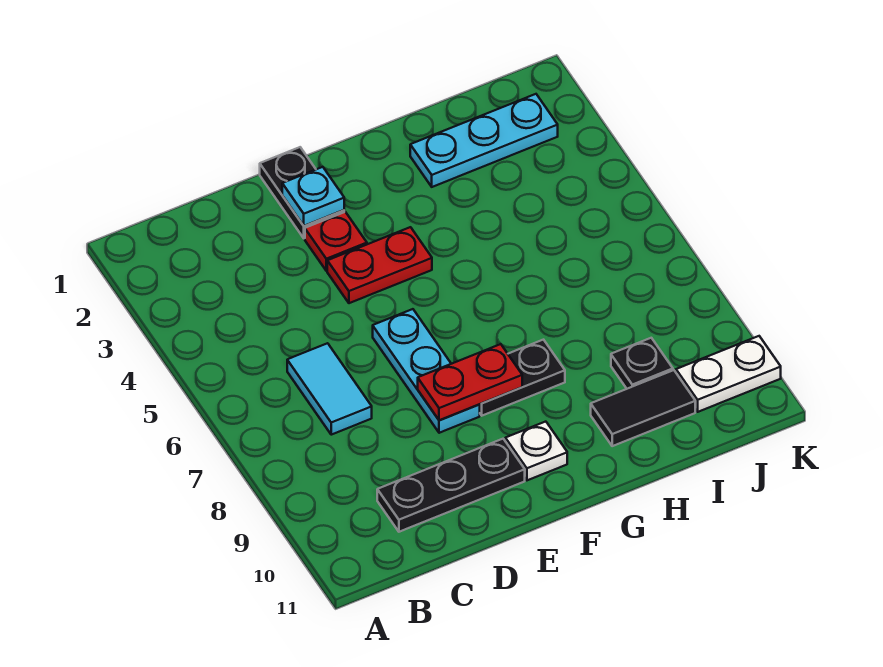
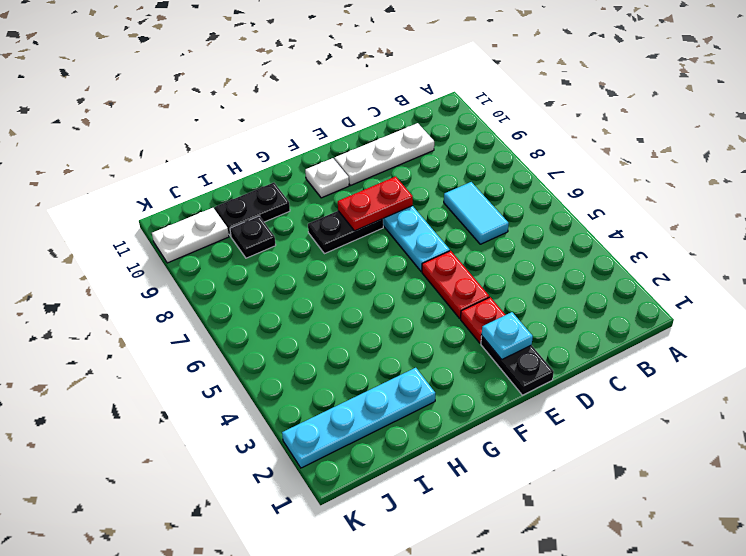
black plate C10:E10 level 1 -> white plate C10:E10 level 1
red plate E4:F4 level 1 -> red plate E4:E5 level 1
cyan plate H2:J2 level 1 -> cyan plate H2:K2 level 1
black tile H10:I10 level 1 -> black plate H10:I10 level 1

